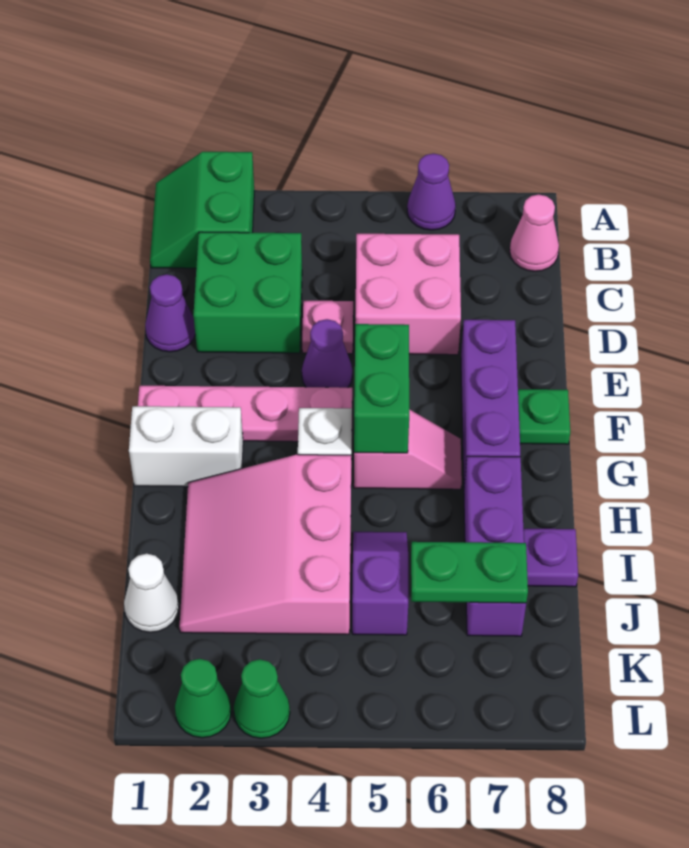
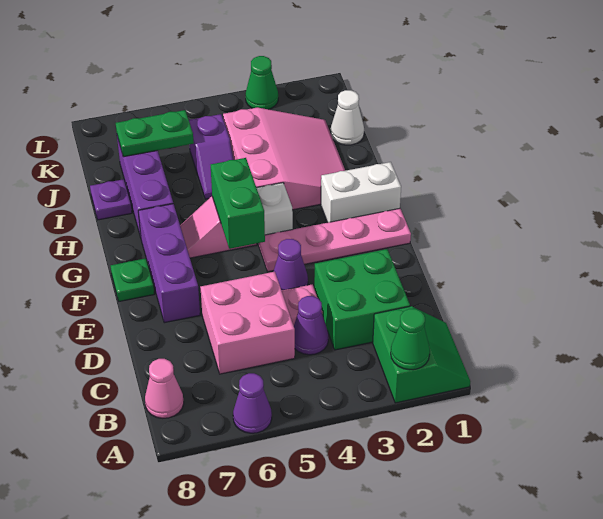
purple cone D1 level 1 -> purple cone C4 level 1
green cone L2 level 1 -> green cone A2 level 2

